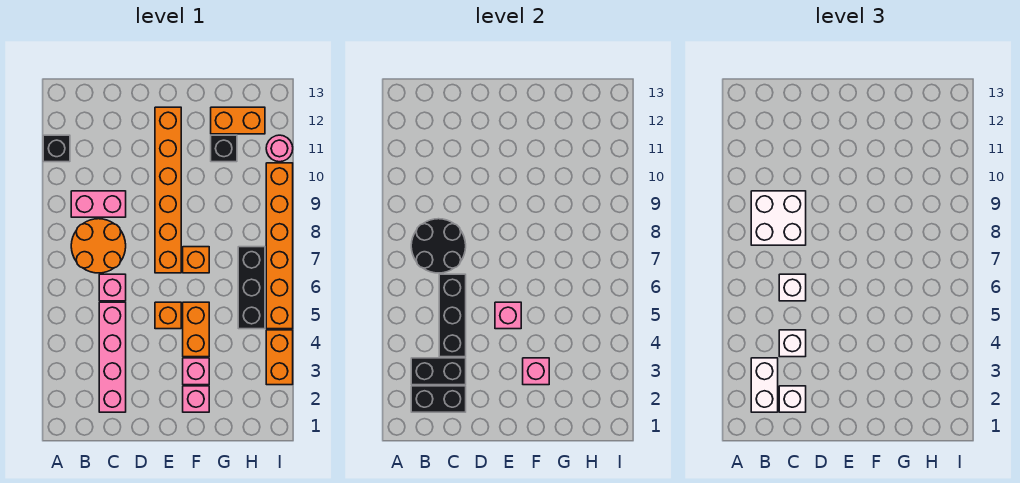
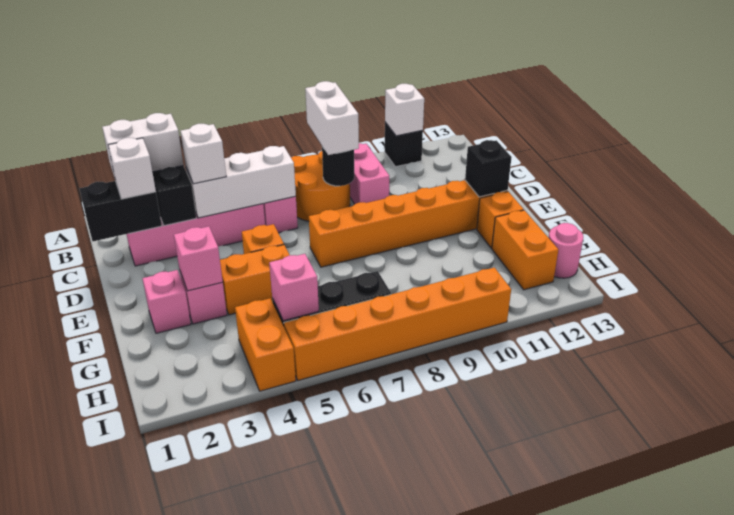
black brick B2:C2 level 2 -> black brick C1:C2 level 2
black round brick B7:C8 level 2 -> black round brick C8 level 2
white brick B8:C9 level 3 -> white brick B8:C8 level 3
black brick C4:C6 level 2 -> white brick C4:C6 level 2
white brick C6 level 3 -> white brick A11 level 2
pink brick E5 level 2 -> pink brick H5 level 2
orange brick F7 level 1 -> orange brick F12 level 1
black brick G11 level 1 -> black brick E12 level 2
orange brick I3:I4 level 1 -> orange brick H4:I4 level 1
pink round brick I11 level 1 -> pink round brick H13 level 1

